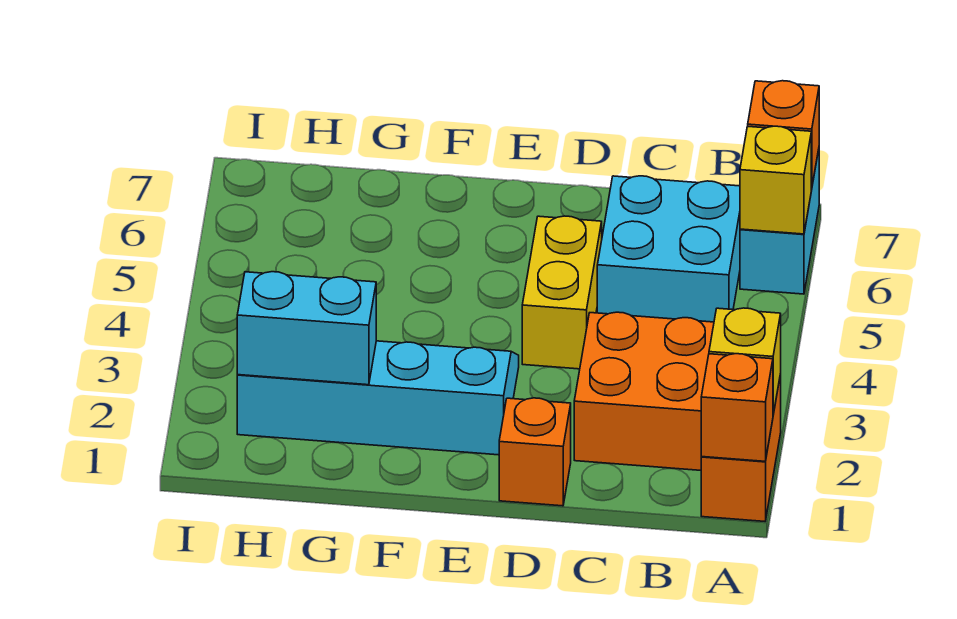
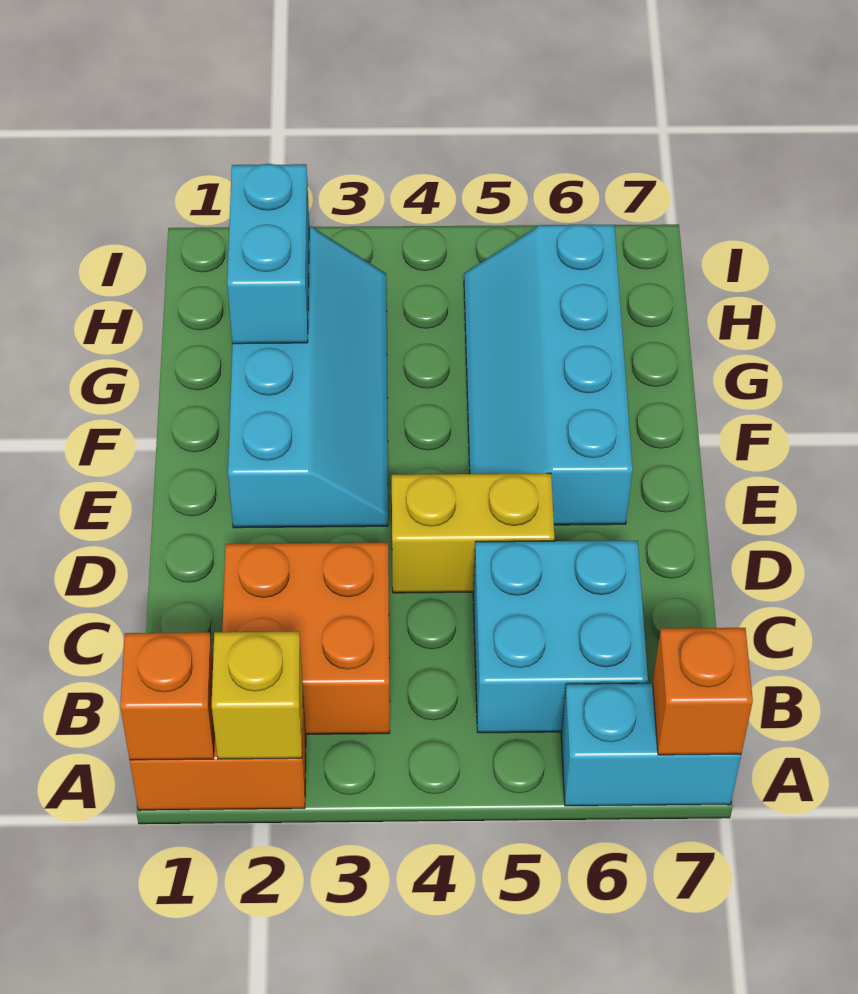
yellow brick A6 level 2 -> none
orange brick D1 level 1 -> none
none -> cyan slope E5:H6 level 1 top 6

